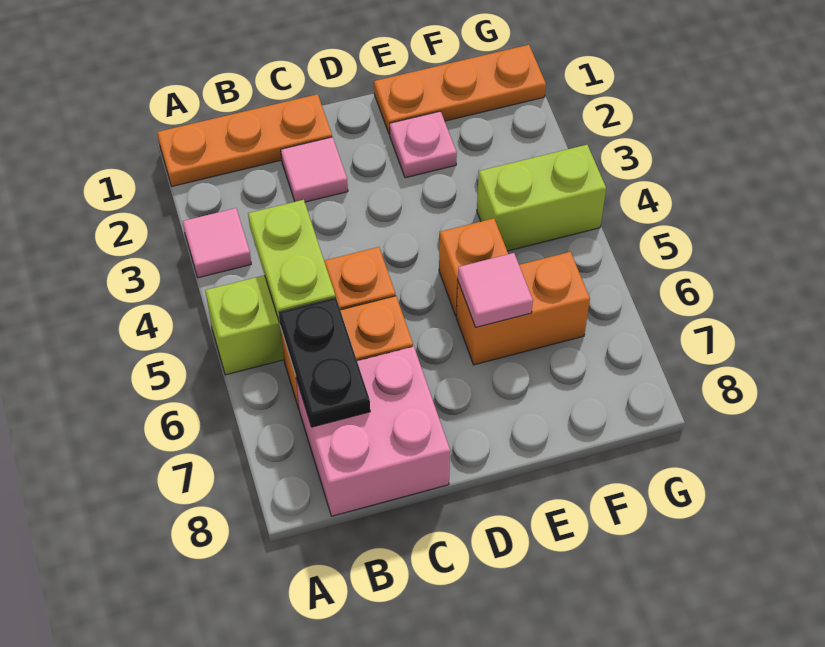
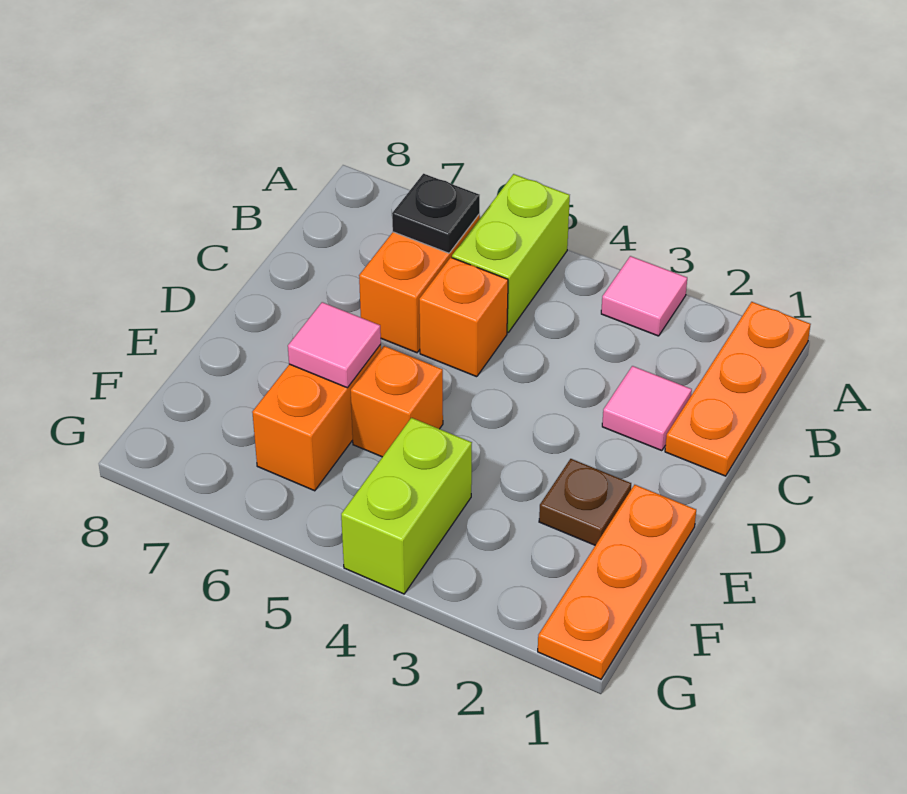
lime plate B4:B5 level 2 -> none
black plate B6:B7 level 2 -> black plate B6 level 2
pink brick B7:C8 level 1 -> none
pink plate E2 level 1 -> brown plate E2 level 1

